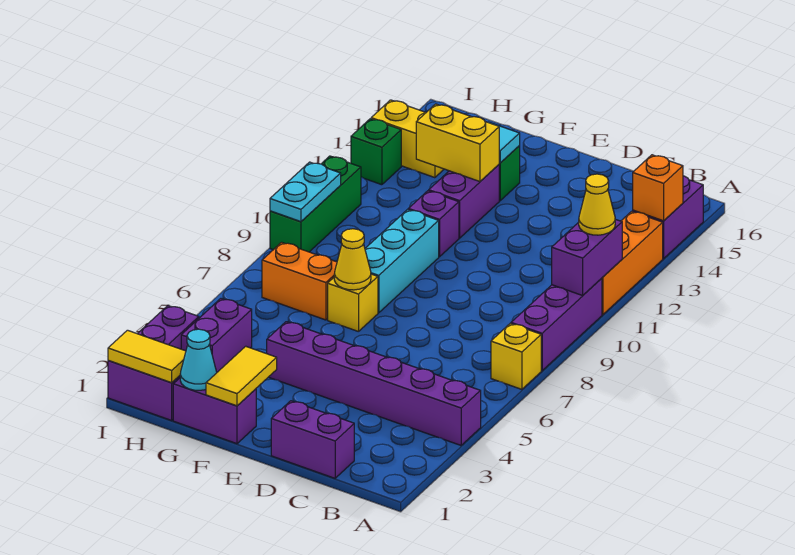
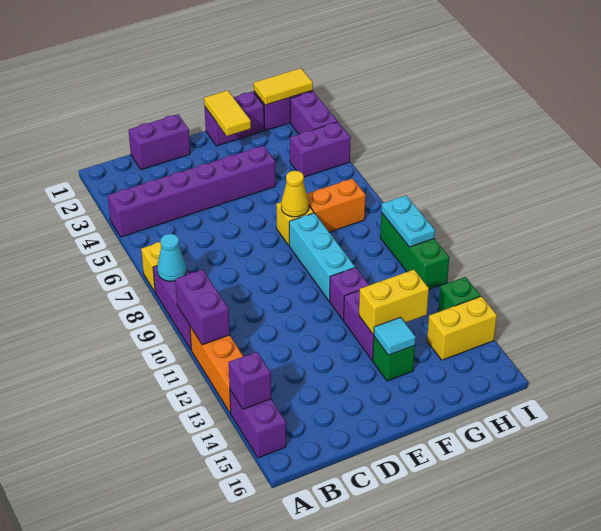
yellow cone A11 level 3 -> none
orange brick A14 level 2 -> purple brick A14 level 2
cyan cone G1 level 2 -> cyan cone A8 level 2
purple brick H3:H4 level 1 -> purple brick H4:I4 level 1

